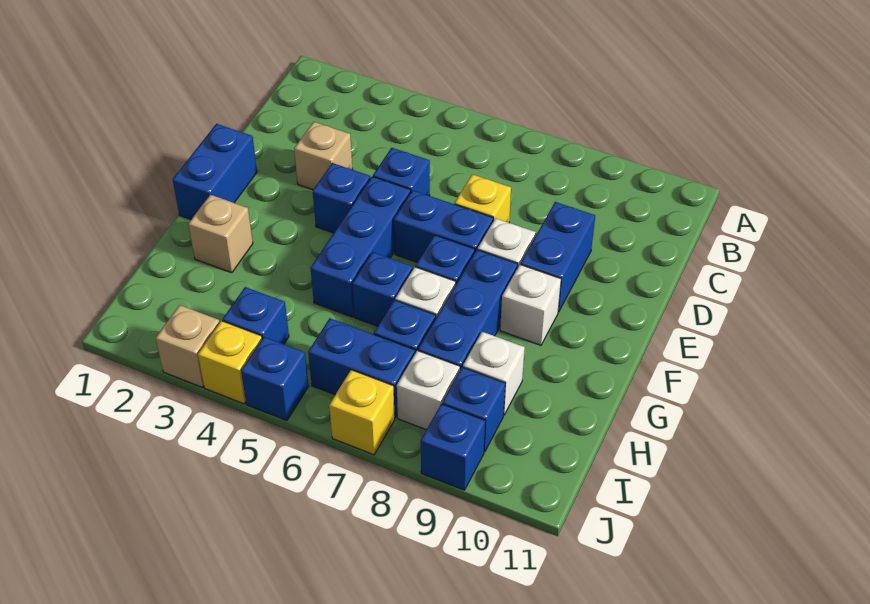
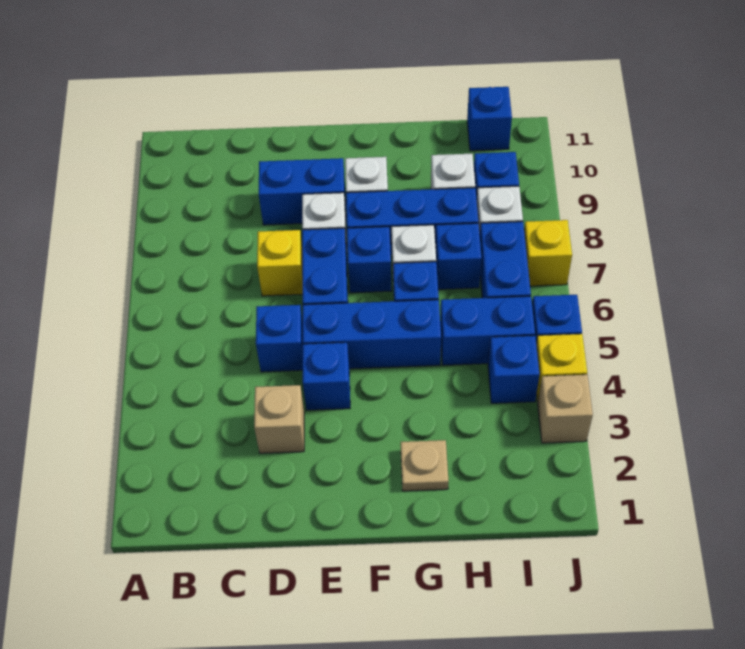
blue brick E1:F1 level 1 -> blue brick H5:I5 level 1
tan brick G2 level 1 -> tan plate G2 level 1
blue brick J9 level 1 -> blue brick I11 level 1

